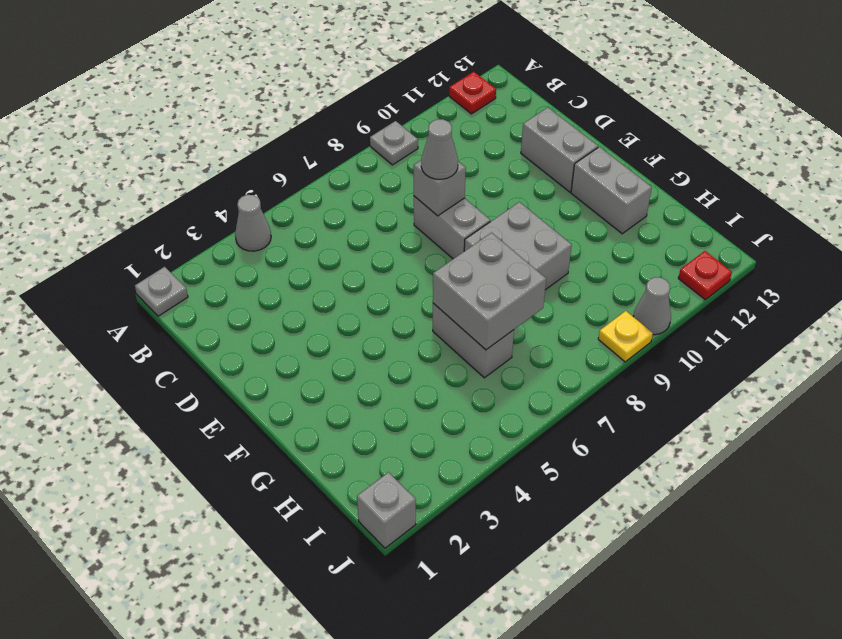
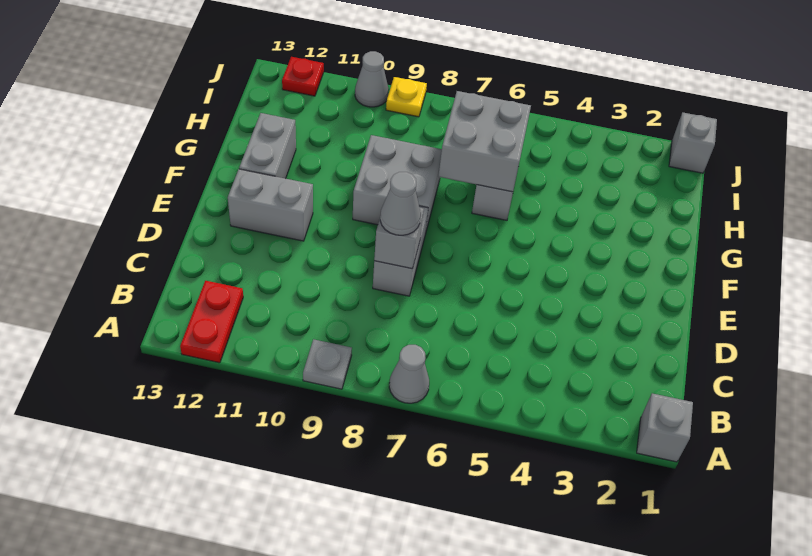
grey plate A1 level 1 -> grey brick A1 level 1
grey cone A4 level 1 -> grey cone A7 level 1
red plate A12 level 1 -> red plate A12:B12 level 1
grey brick D12:E12 level 1 -> grey brick E11:E12 level 1

